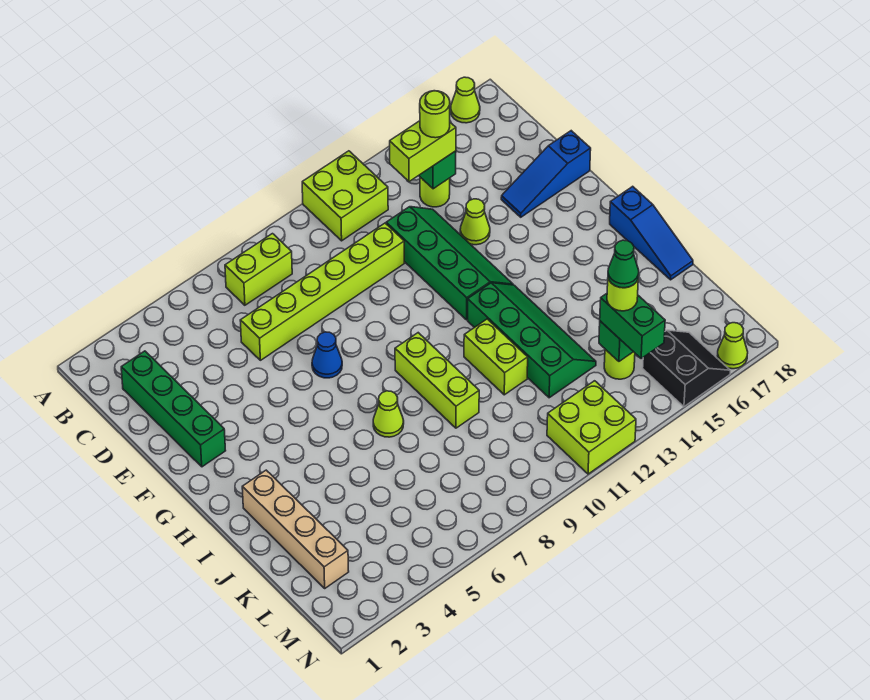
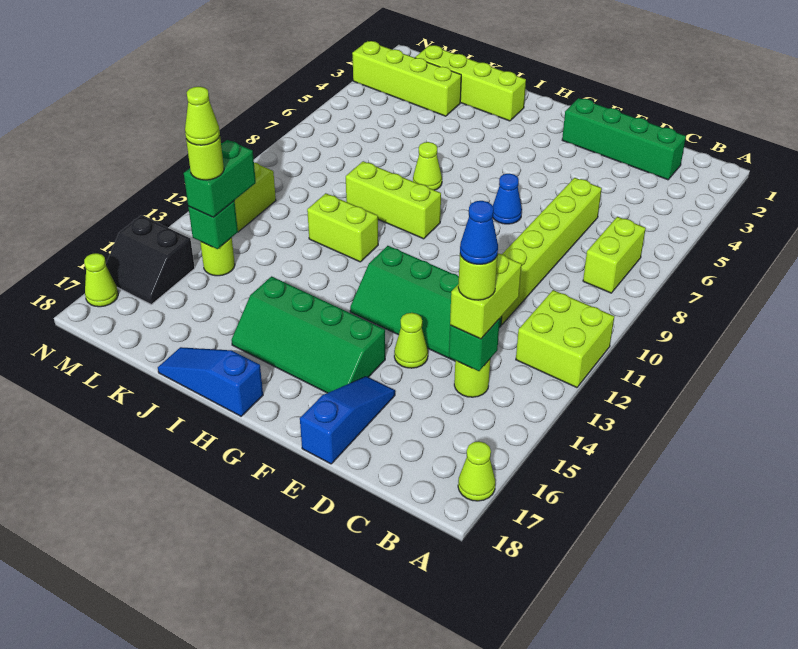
none -> blue cone C14 level 5
green slope H12:K13 level 1 top 12 -> green slope F15:I16 level 1 top 15
tan brick I2:L2 level 1 -> lime brick I2:L2 level 1
none -> lime brick K3:N3 level 1
green brick L14:M14 level 3 -> green brick L13:L14 level 3
green cone L14 level 5 -> lime cone L14 level 5

